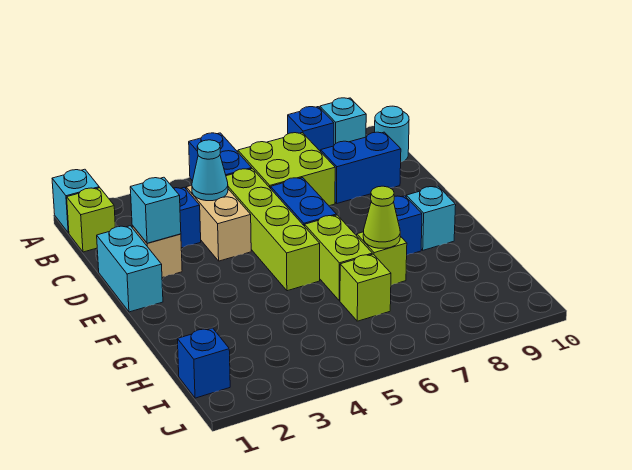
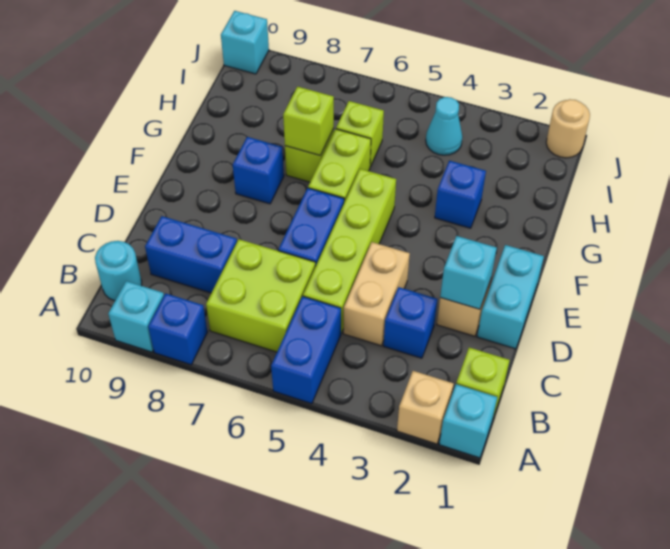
none -> tan brick A2 level 1
cyan cone C4 level 2 -> cyan cone I4 level 1
cyan brick F9 level 1 -> cyan brick J10 level 1
lime cone G7 level 2 -> lime brick G7 level 2
blue brick I1 level 1 -> blue brick G3 level 1
none -> tan round brick J1 level 1

